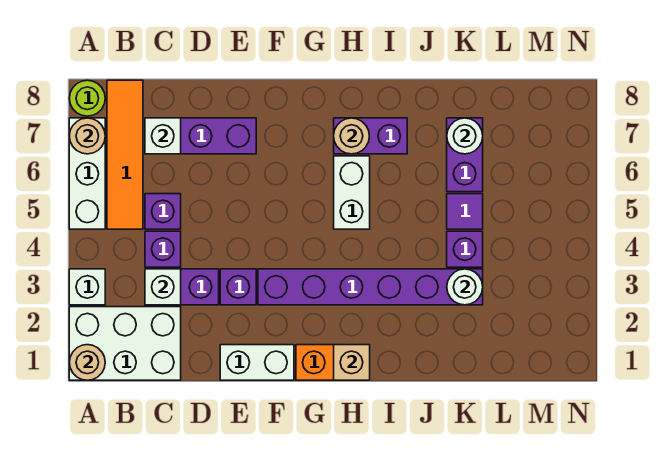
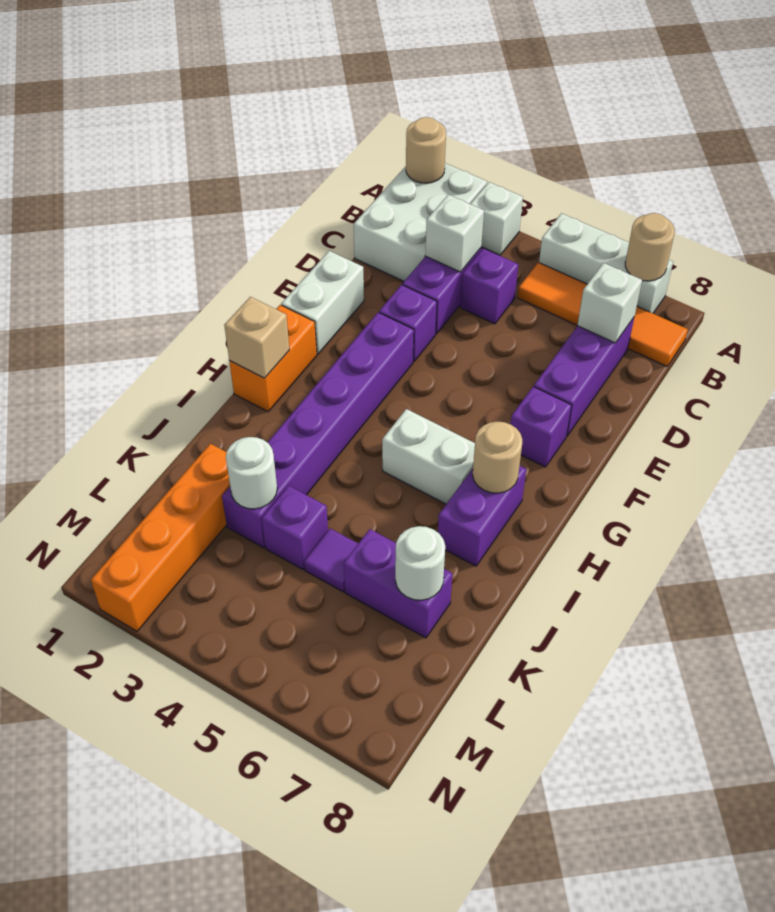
lime round brick A8 level 1 -> none
purple brick C5 level 1 -> purple brick F7 level 1
none -> orange brick K2:N2 level 1

